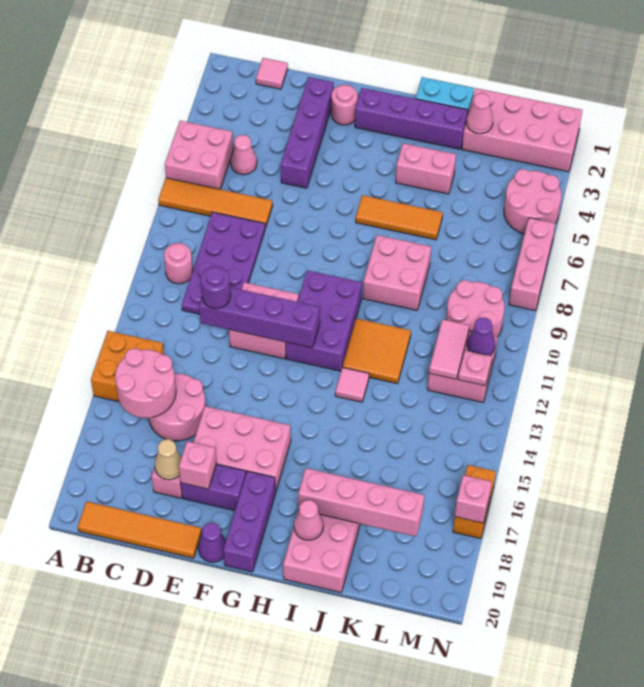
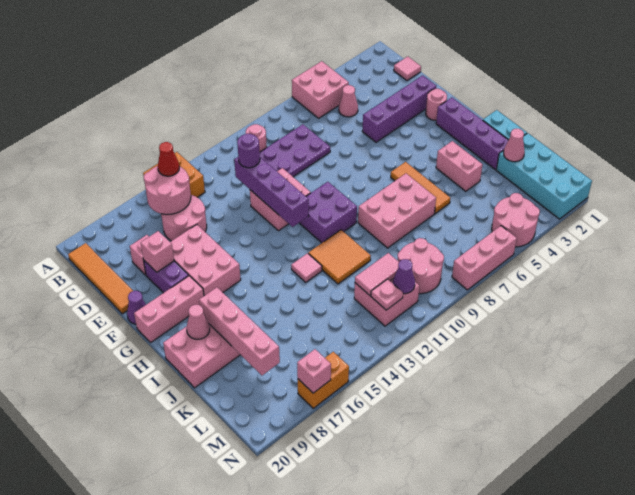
orange tile A7:D7 level 1 -> none
none -> red cone B15 level 3
tan cone D18 level 2 -> none
purple brick G10:H12 level 1 -> purple brick G10:H11 level 1
purple brick G18:G20 level 1 -> pink brick G18:G20 level 1
pink brick I8:J9 level 1 -> pink brick I7:J9 level 1
pink brick K1:N2 level 1 -> cyan brick K1:N2 level 1

